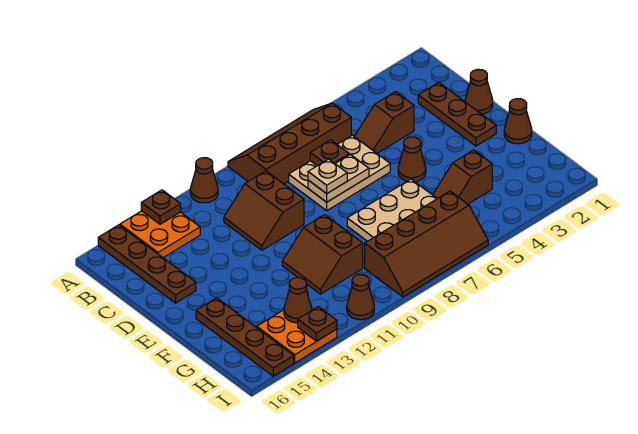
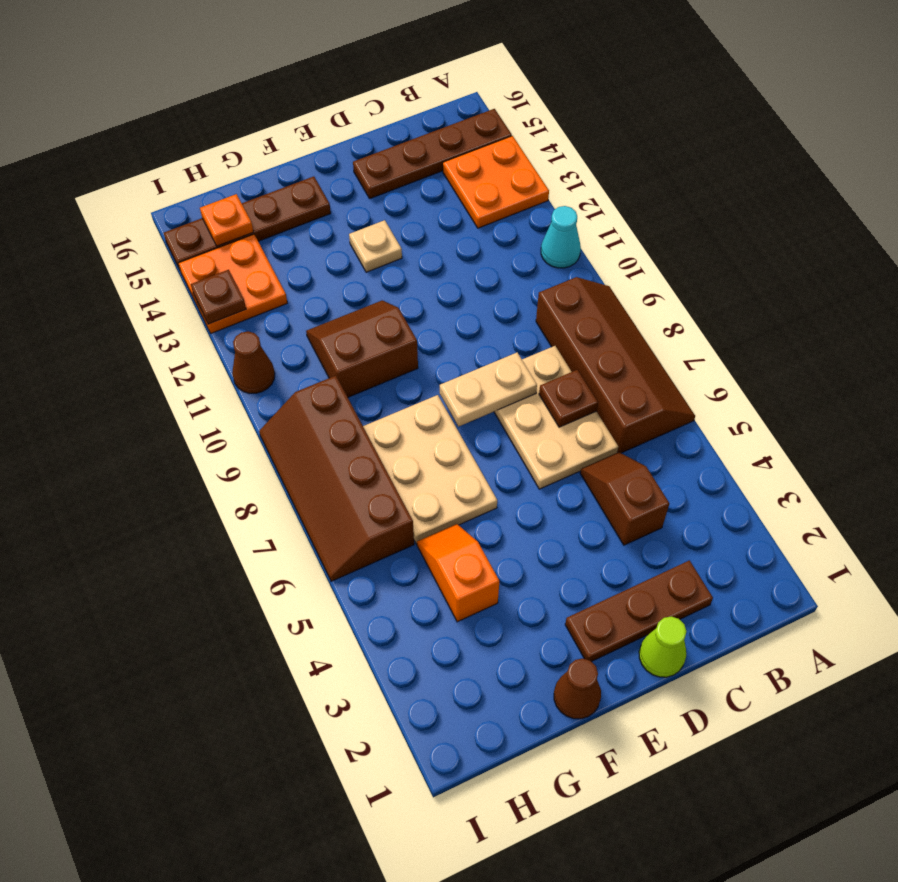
brown cone A11 level 1 -> cyan cone A11 level 1
brown plate A13 level 2 -> none
brown slope C10:D11 level 1 top 10 -> none
brown cone D1 level 1 -> lime cone D1 level 1
tan plate D7:D8 level 2 -> tan plate D8:E8 level 2
tan plate D8 level 3 -> tan plate E13 level 1
brown cone E5 level 1 -> none
brown slope G4:G5 level 1 top 4 -> orange slope G4:G5 level 1 top 4
brown cone H13 level 2 -> none
none -> orange plate H15 level 2

